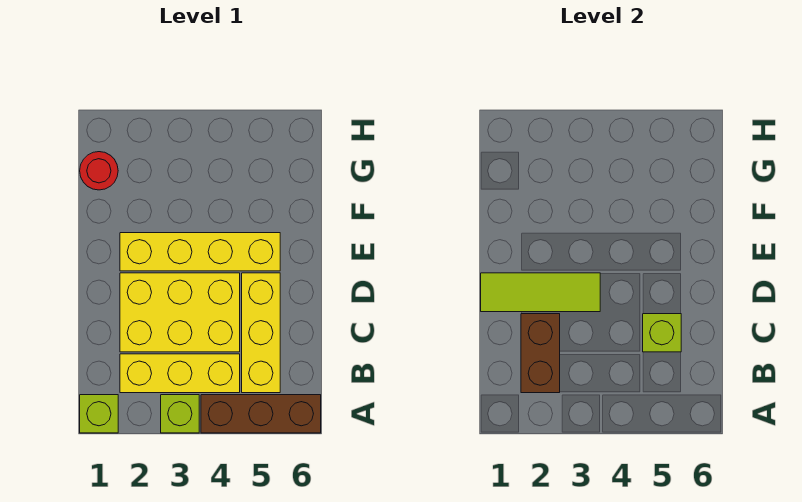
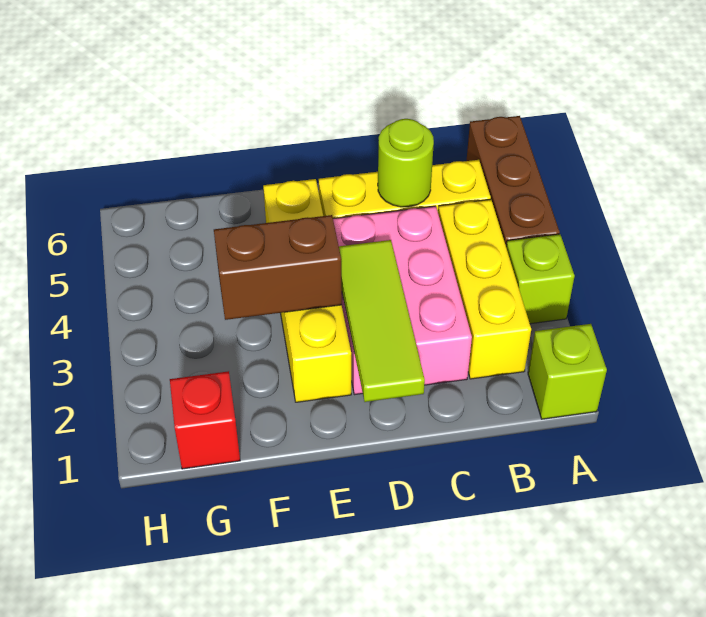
brown brick B2:C2 level 2 -> brown brick E3:F3 level 2
yellow brick C2:D4 level 1 -> pink brick C2:D4 level 1
lime brick C5 level 2 -> lime round brick C5 level 2
red round brick G1 level 1 -> red brick G1 level 1

